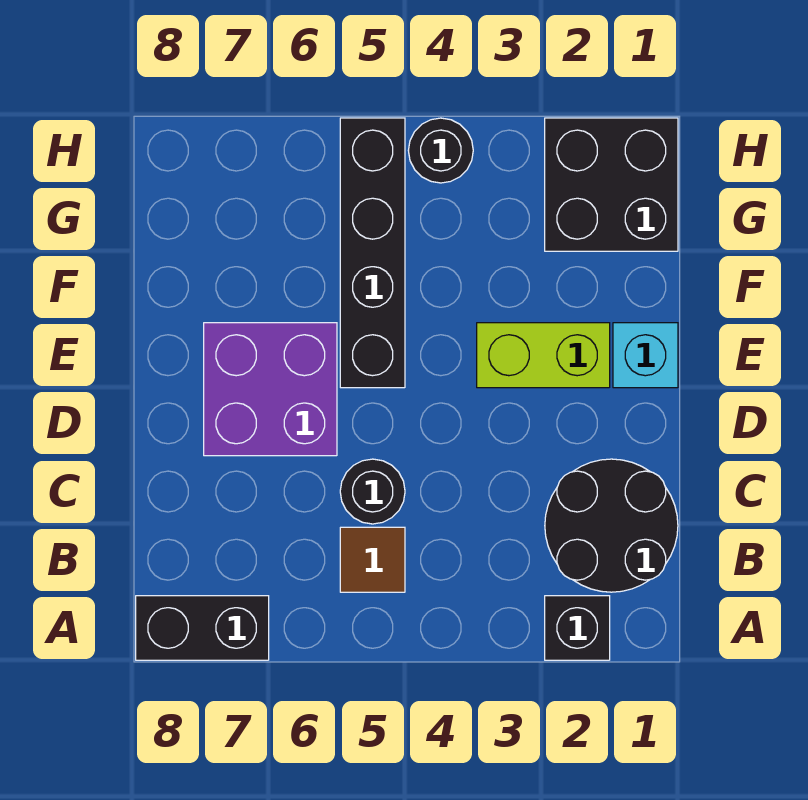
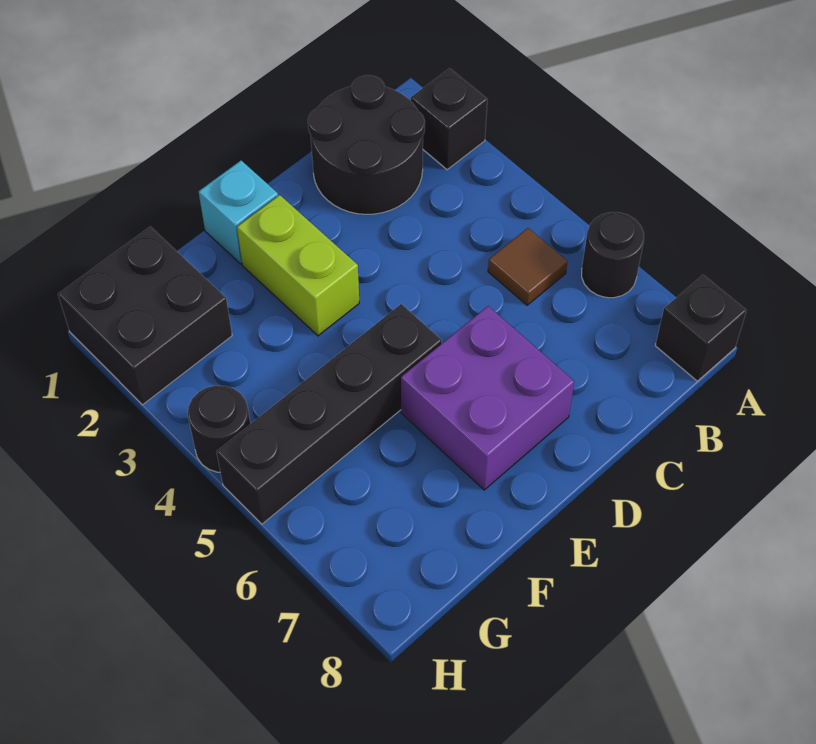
black brick A7:A8 level 1 -> black brick A8 level 1
black round brick C5 level 1 -> black round brick A6 level 1

